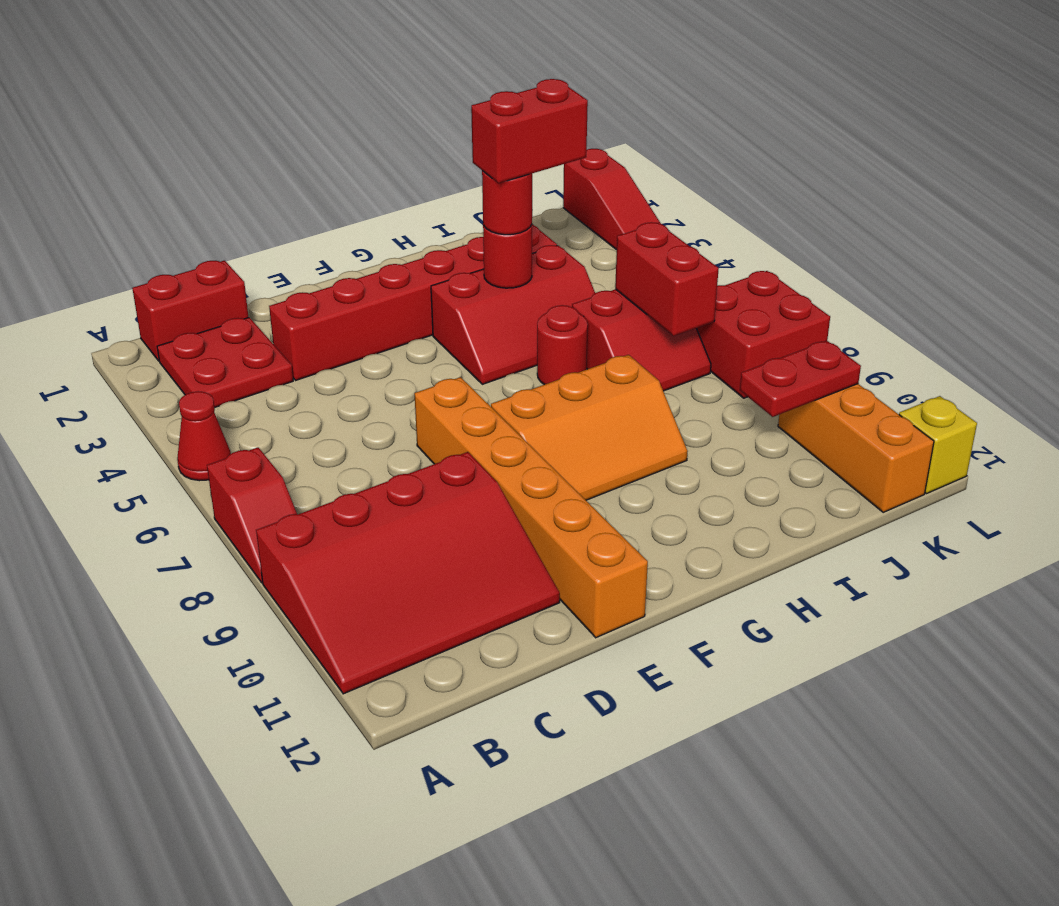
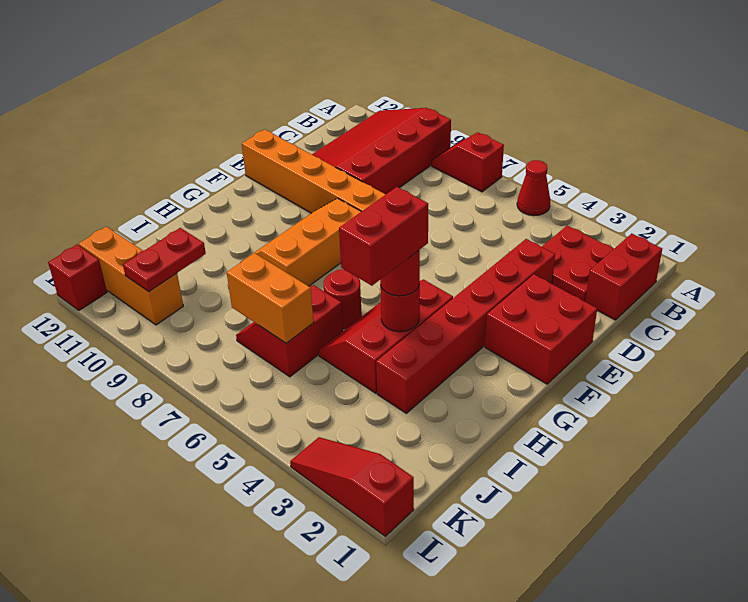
red brick J6:J7 level 2 -> orange brick J6:J7 level 2
red brick K7:L8 level 1 -> red brick E1:F2 level 1
yellow brick L12 level 1 -> red brick L12 level 1

